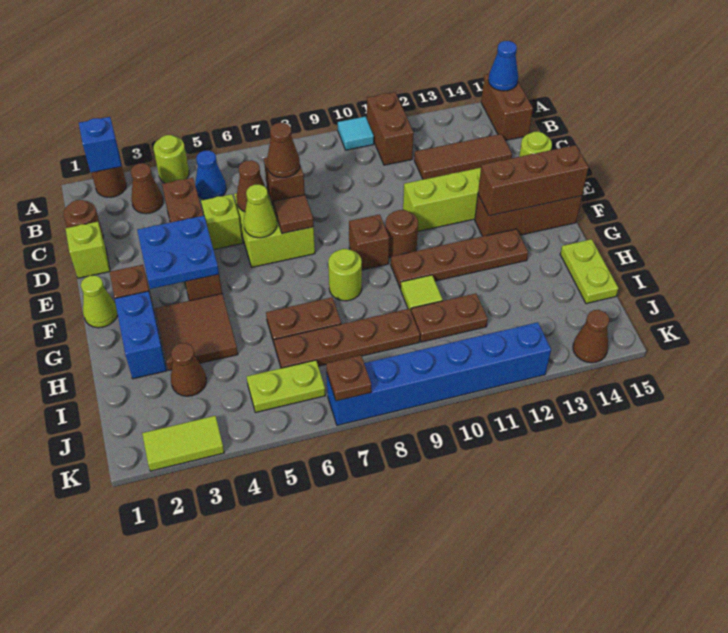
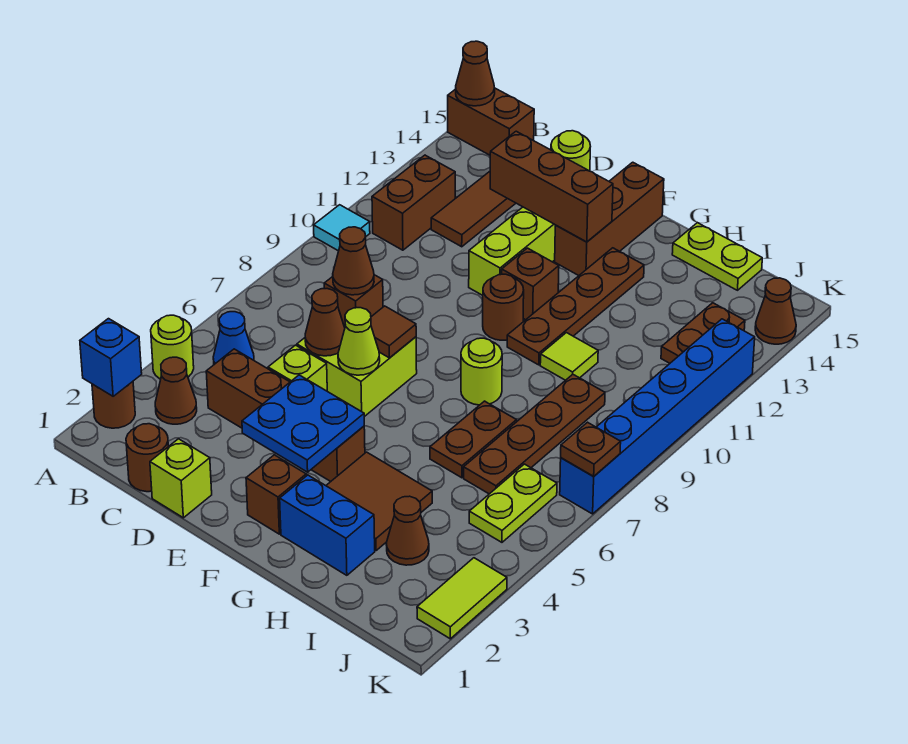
brown brick A11:B11 level 1 -> brown brick B11:B12 level 1
blue cone A15 level 2 -> brown cone A15 level 2
lime cone F1 level 1 -> none
brown brick F9 level 1 -> brown brick F11 level 1
brown brick F13:F15 level 2 -> brown brick D13:F13 level 2
brown plate I10:I11 level 1 -> brown plate J12:J13 level 1

